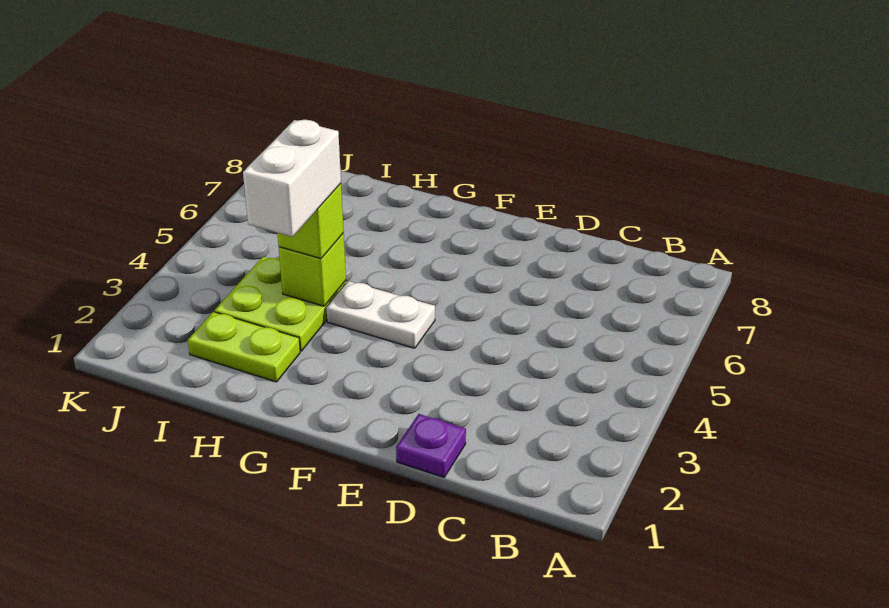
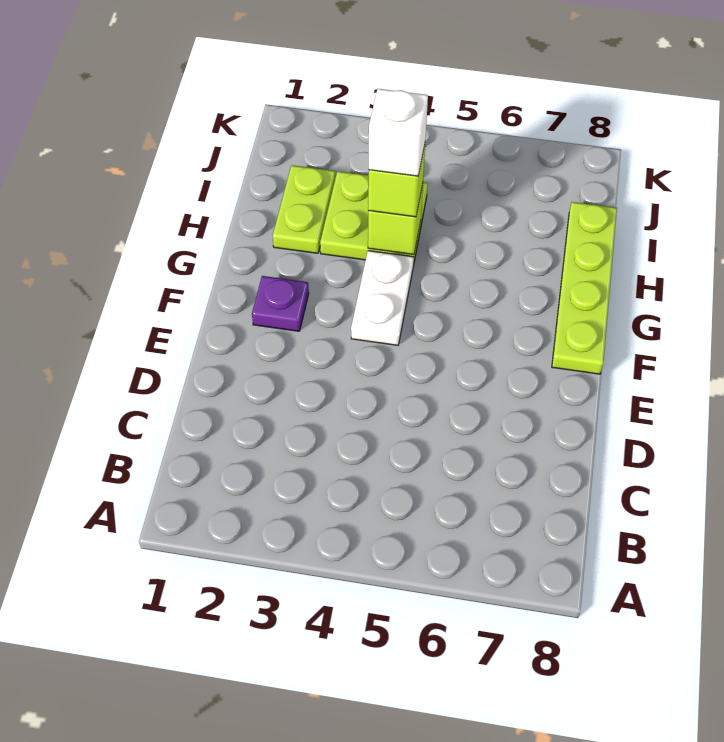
purple plate D1 level 1 -> purple plate F2 level 1
none -> lime plate F8:I8 level 1
white brick H3:H4 level 4 -> white brick H4 level 4

